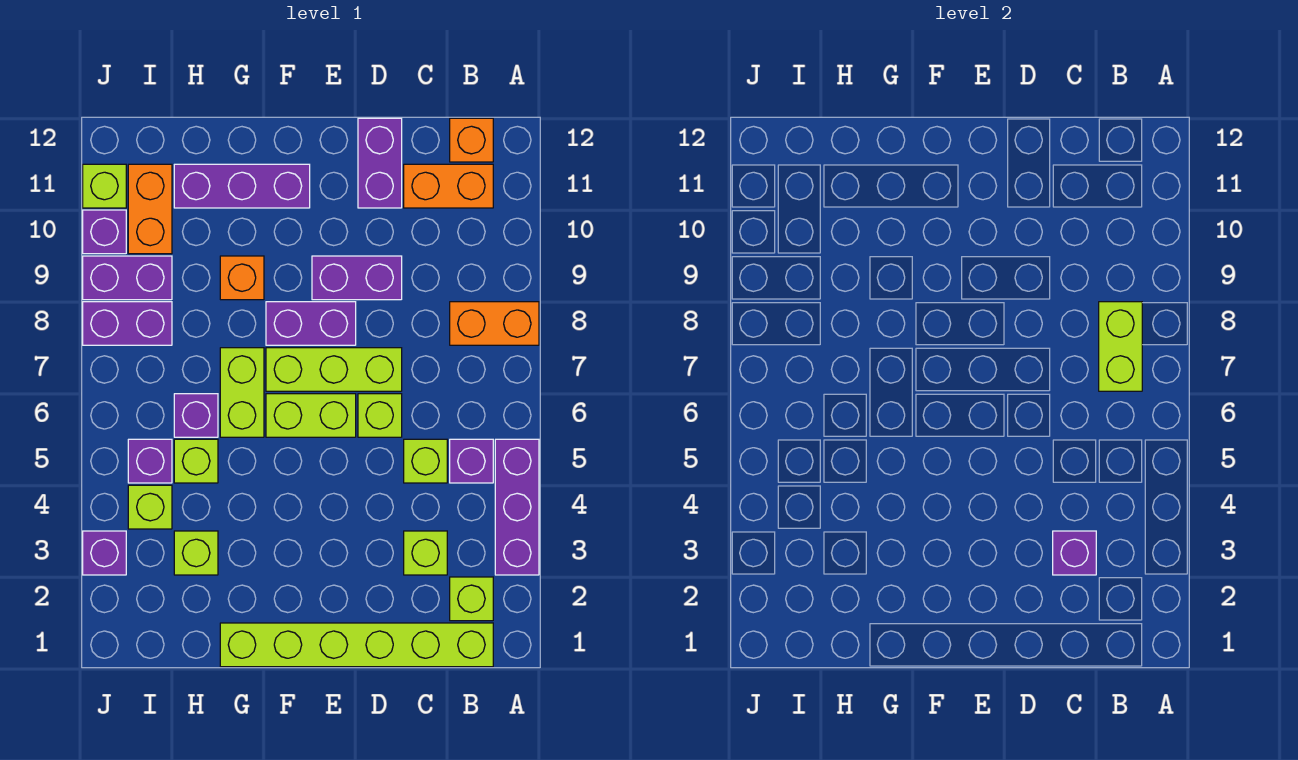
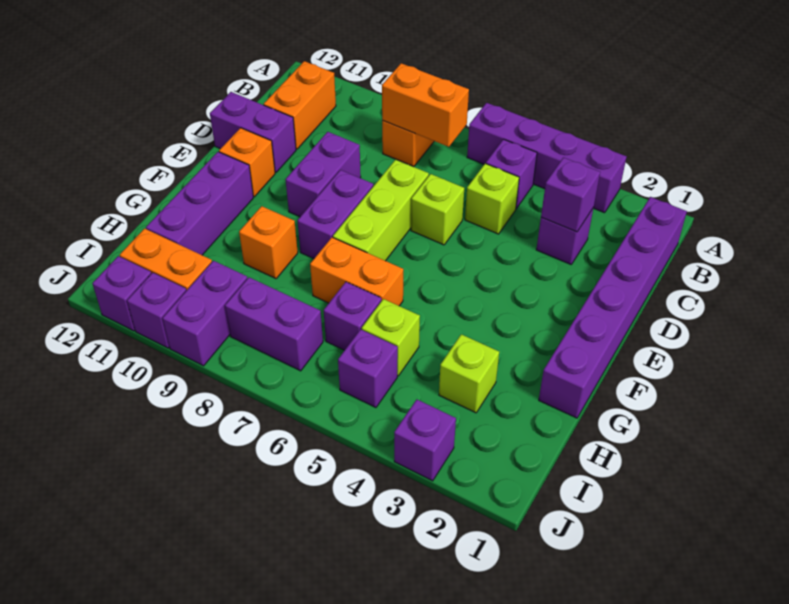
purple brick A3:A5 level 1 -> purple brick A3:A6 level 1
lime brick B1:G1 level 1 -> purple brick B1:G1 level 1
lime brick B2 level 1 -> none
lime brick B7:B8 level 2 -> orange brick B7:B8 level 2
orange brick B12 level 1 -> orange brick E11 level 1
lime brick C3 level 1 -> purple brick C3 level 1
lime brick E6:F6 level 1 -> none
lime brick G6:G7 level 1 -> orange brick G6:G7 level 1
lime brick I4 level 1 -> none
purple brick I8:J8 level 1 -> purple brick I7:I8 level 1
lime brick J11 level 1 -> purple brick J11 level 1

